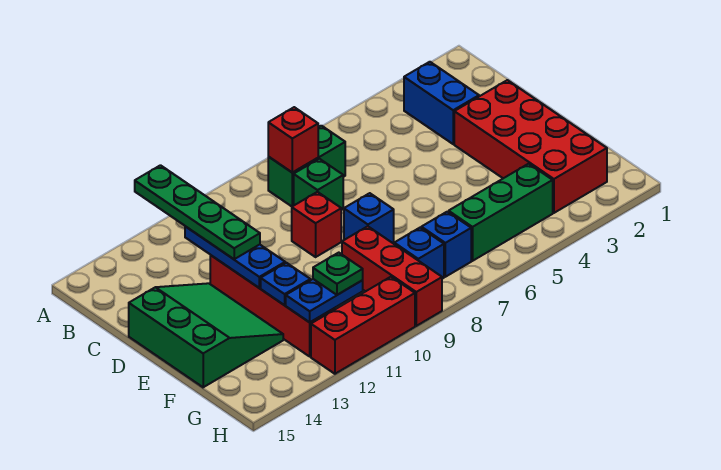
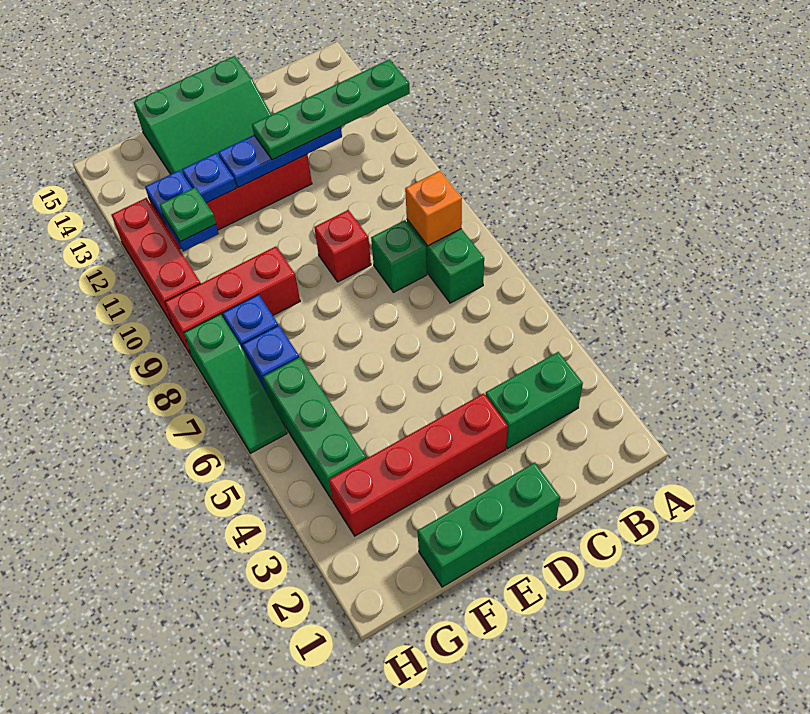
blue brick B3:C3 level 1 -> green brick B3:C3 level 1
red brick B8 level 2 -> orange brick B8 level 2
none -> green brick D1:F1 level 1
red brick D2:G3 level 1 -> red brick D3:G3 level 1
blue brick E8 level 1 -> none
none -> green slope H6:H8 level 1 top 8

